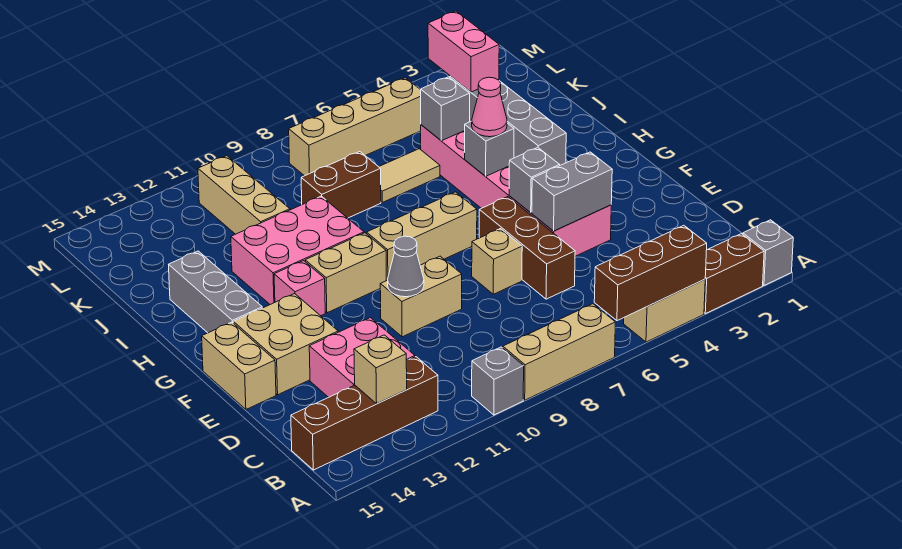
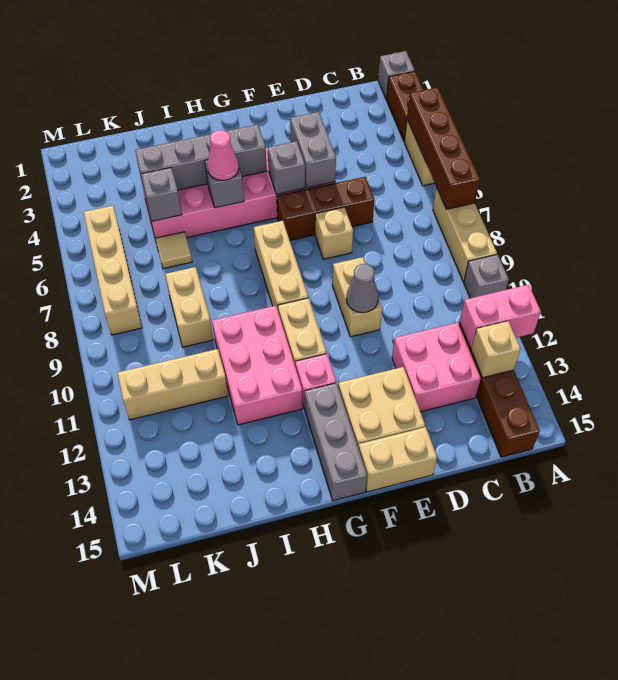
brown brick A4:A6 level 2 -> brown brick A4:A7 level 2
grey brick G14:I14 level 1 -> grey brick G13:G15 level 1
pink brick J4:K4 level 3 -> pink brick A12:B12 level 2
tan tile J6:J7 level 1 -> tan tile J6 level 1
brown brick J8:J9 level 1 -> tan brick J8:J9 level 1

